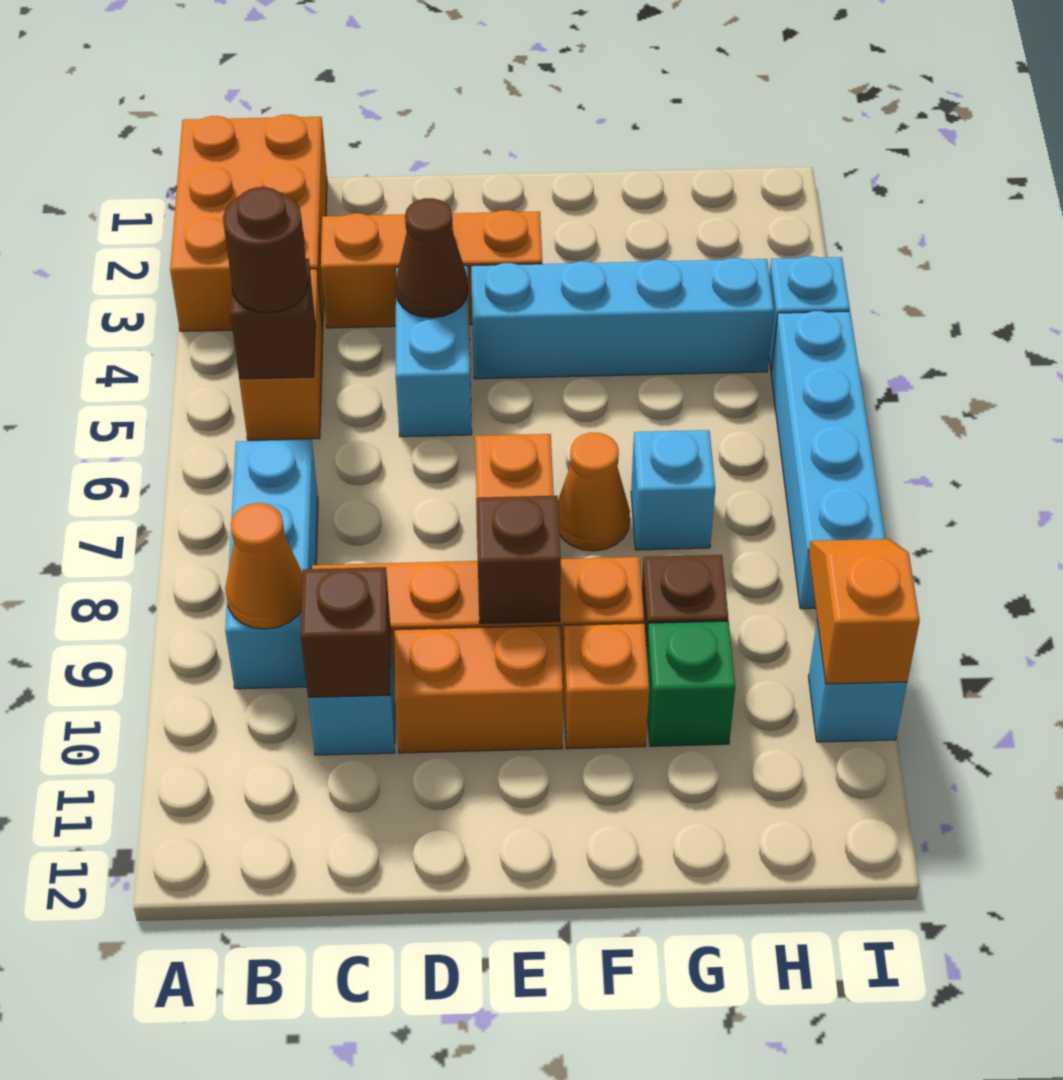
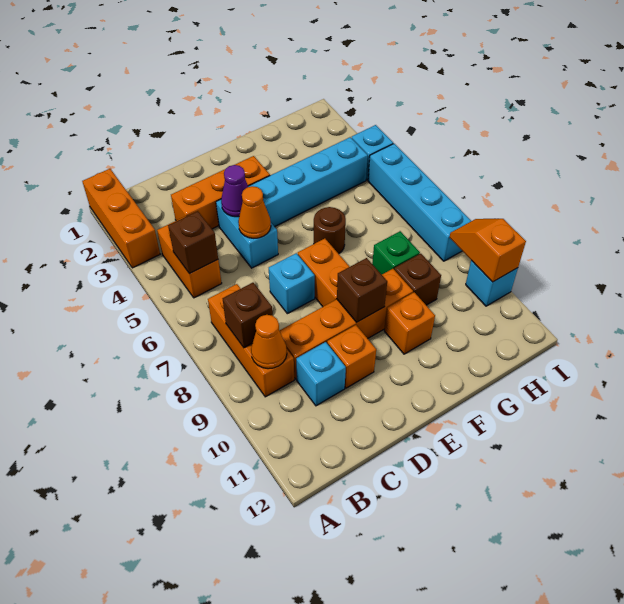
orange brick A1:B3 level 1 -> orange brick A1:A3 level 1
brown round brick B5 level 3 -> brown round brick F6 level 1
cyan brick B7:B9 level 1 -> orange brick B7:B9 level 1
brown brick C10 level 2 -> brown brick B8 level 2
brown cone D4 level 2 -> purple cone D4 level 2
orange brick D10:E10 level 1 -> orange brick D10 level 1
orange cone F7 level 1 -> orange cone D5 level 2
cyan brick G7 level 1 -> cyan brick D7 level 1
green brick G10 level 1 -> green brick G8 level 1

